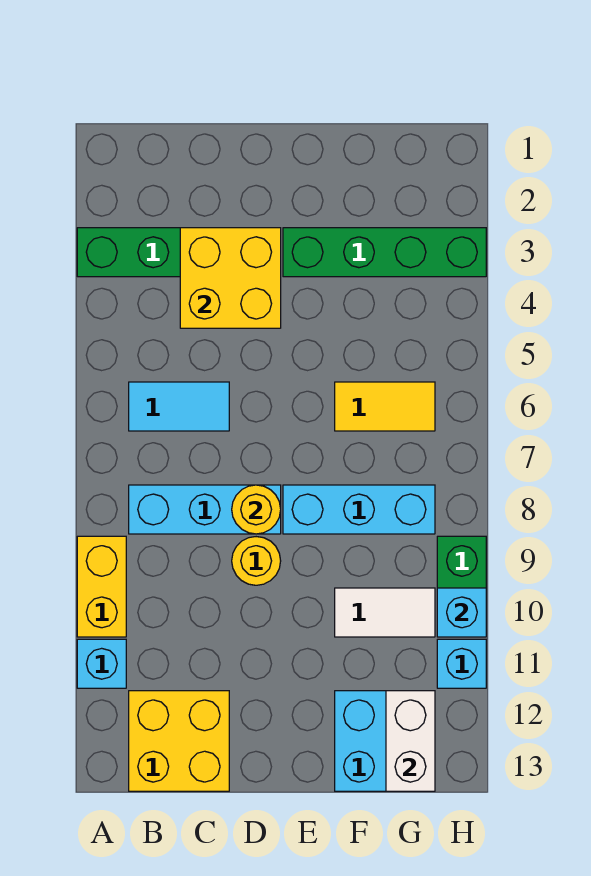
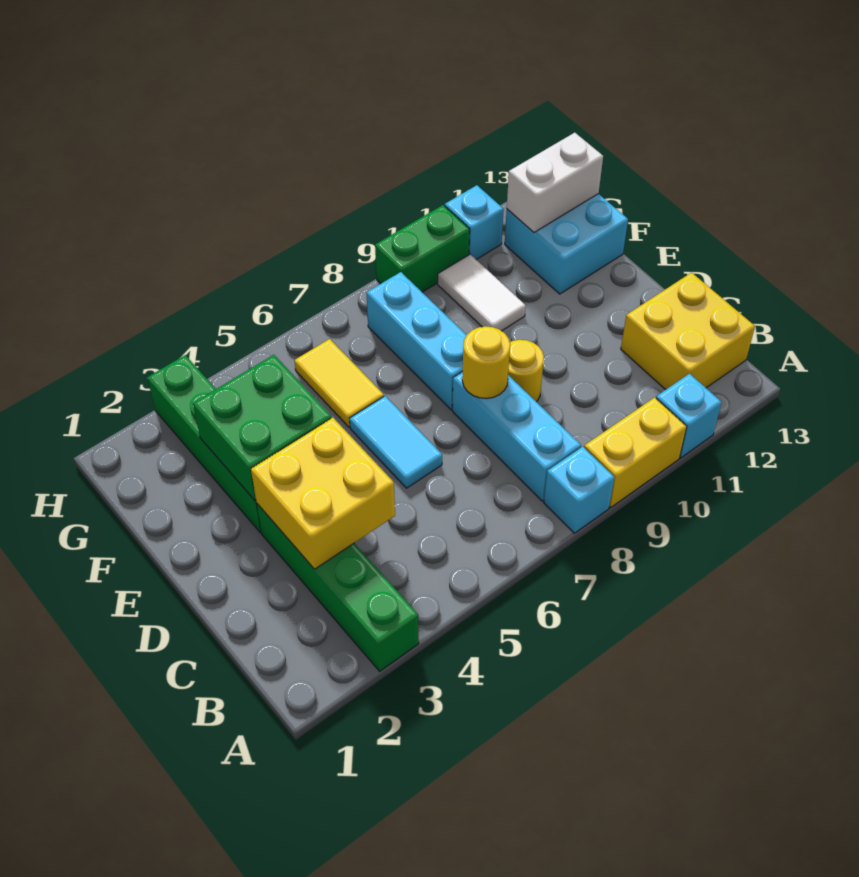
cyan tile B6:C6 level 1 -> cyan tile D6:E6 level 1
none -> green brick E3:F4 level 2
cyan brick H10 level 2 -> cyan brick A8 level 1

